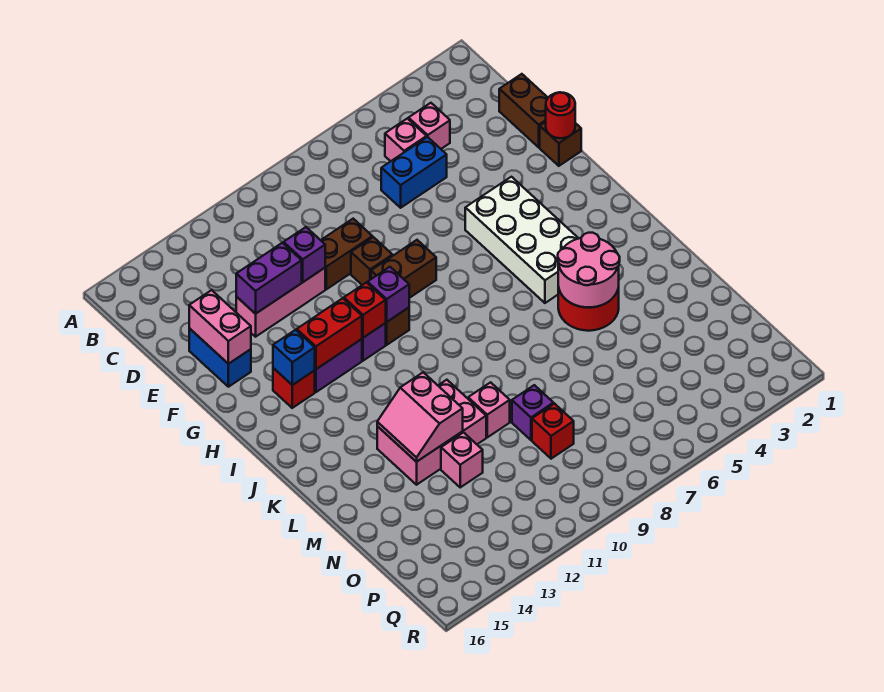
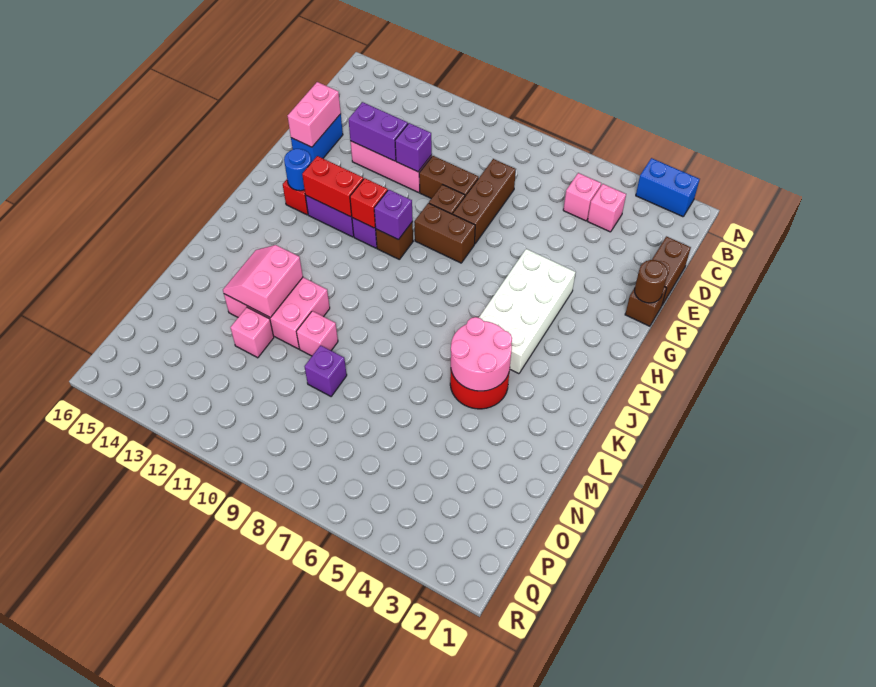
blue brick D5:D6 level 1 -> blue brick A2:A3 level 1
none -> brown brick D8:F8 level 1
red round brick F1 level 2 -> brown round brick F1 level 2
blue brick H14 level 2 -> blue round brick H14 level 2
red brick O9 level 1 -> none

